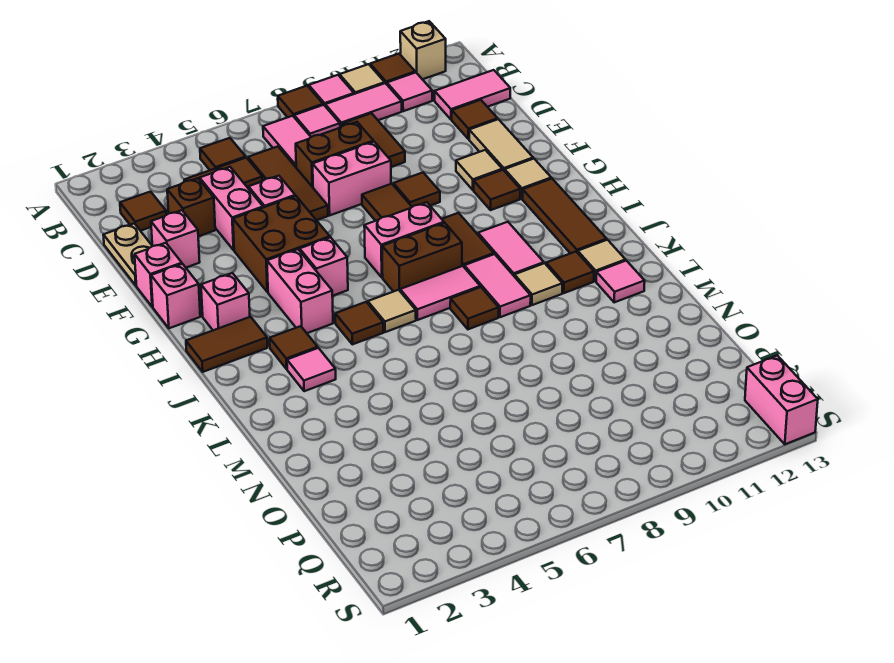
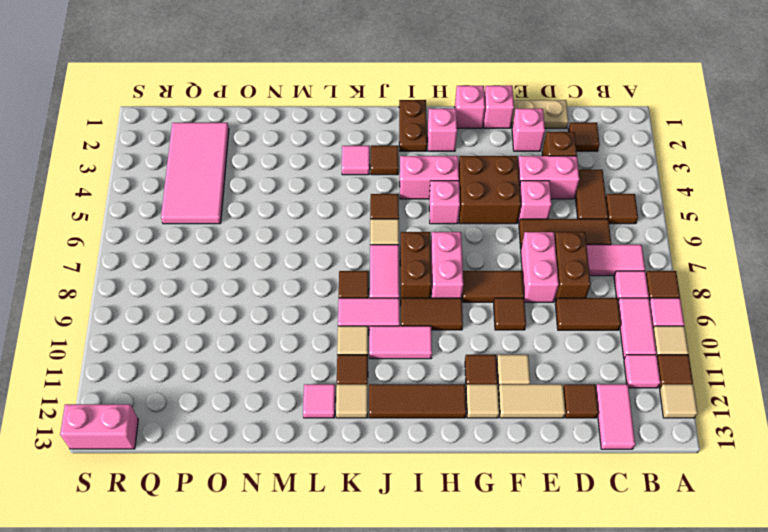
tan brick A12 level 1 -> tan tile A12 level 1
brown tile I1:I2 level 1 -> brown plate I1:I2 level 1
none -> pink tile P2:Q5 level 1

